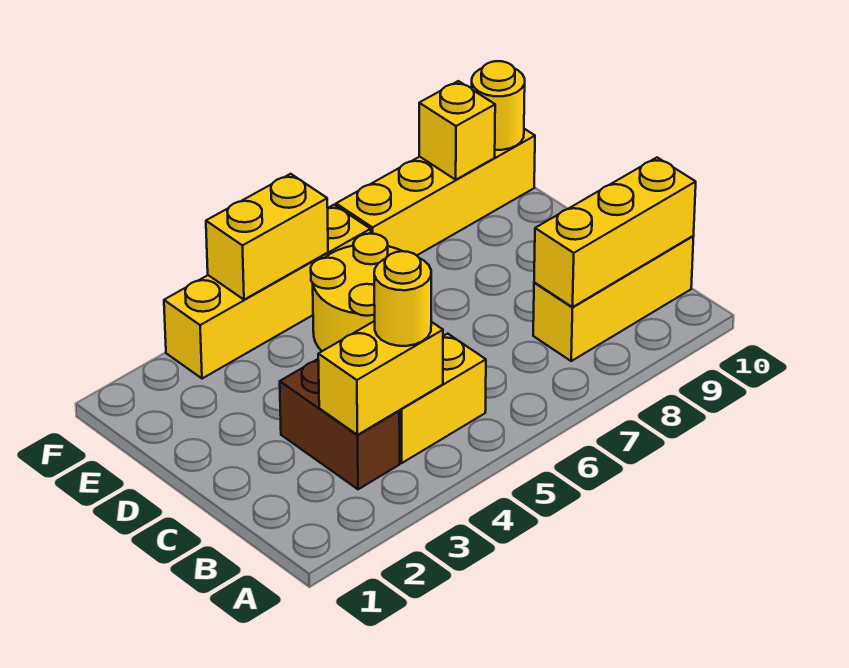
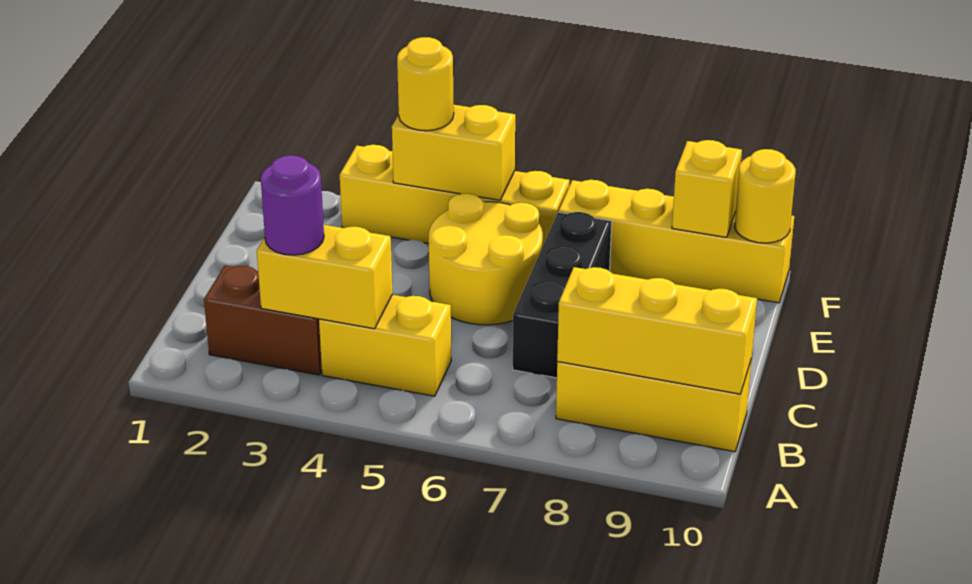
brown brick B3:C3 level 1 -> brown brick B2:B3 level 1
none -> purple round brick B3 level 3
yellow round brick B4 level 3 -> yellow round brick F4 level 3
none -> black brick C7:E7 level 1

